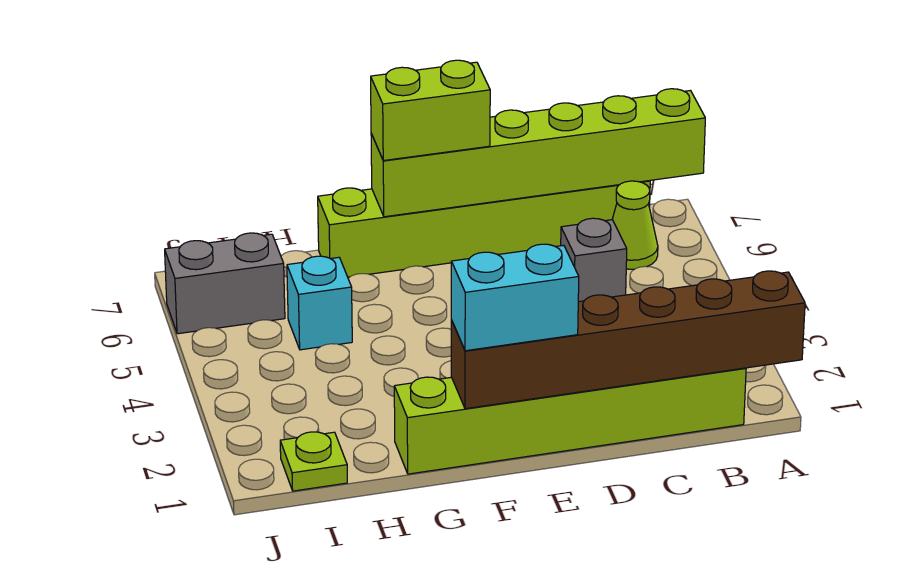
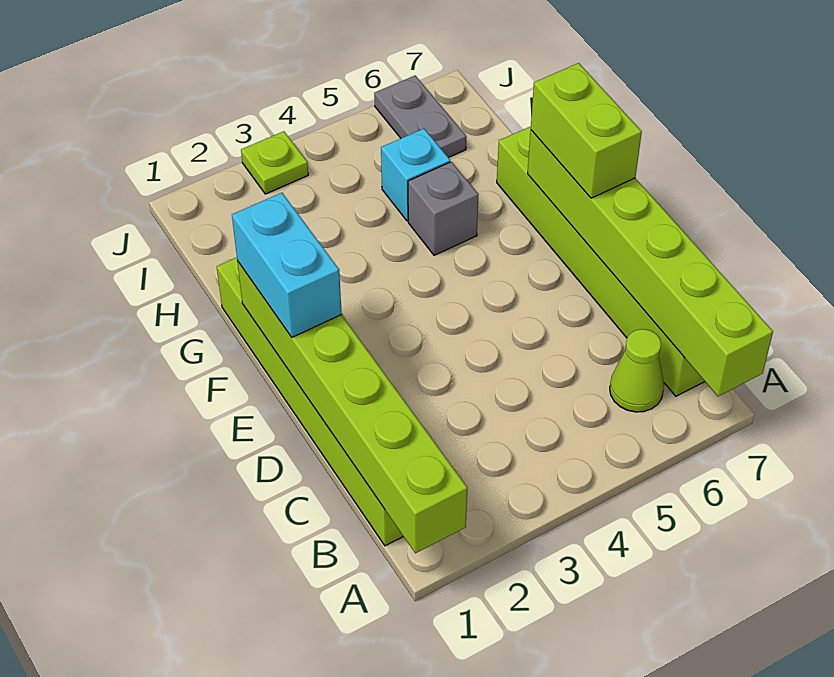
brown brick A1:F1 level 2 -> lime brick A1:F1 level 2
grey brick C5 level 1 -> grey brick G5 level 1
lime plate I1 level 1 -> lime plate J3 level 1
grey brick I6:J6 level 1 -> grey plate I6:J6 level 1

